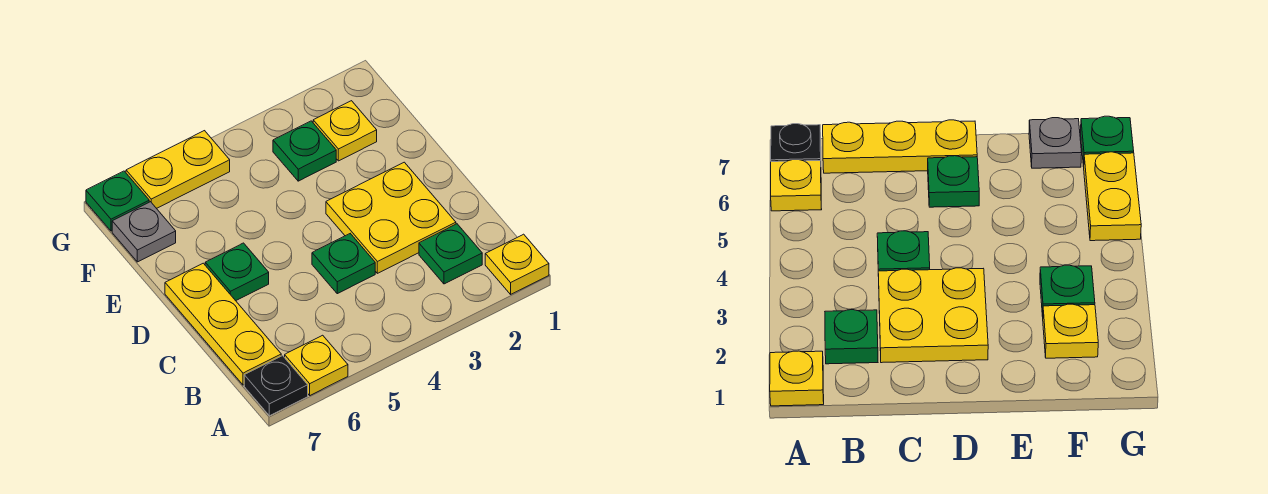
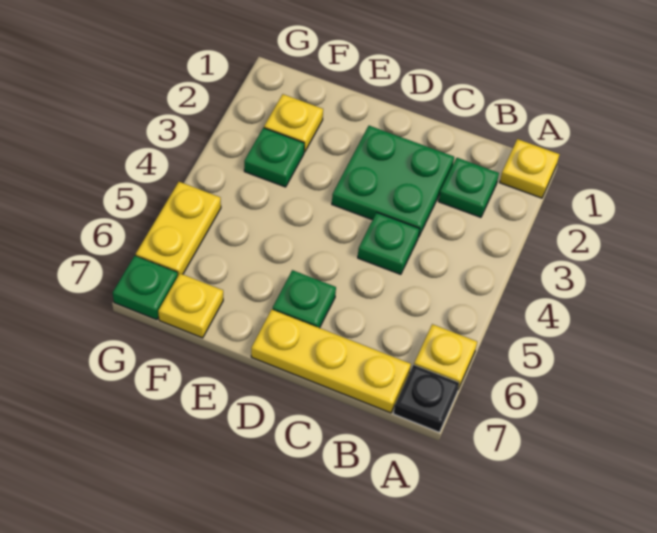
yellow plate C2:D3 level 1 -> green plate C2:D3 level 1
grey plate F7 level 1 -> yellow plate F7 level 1

